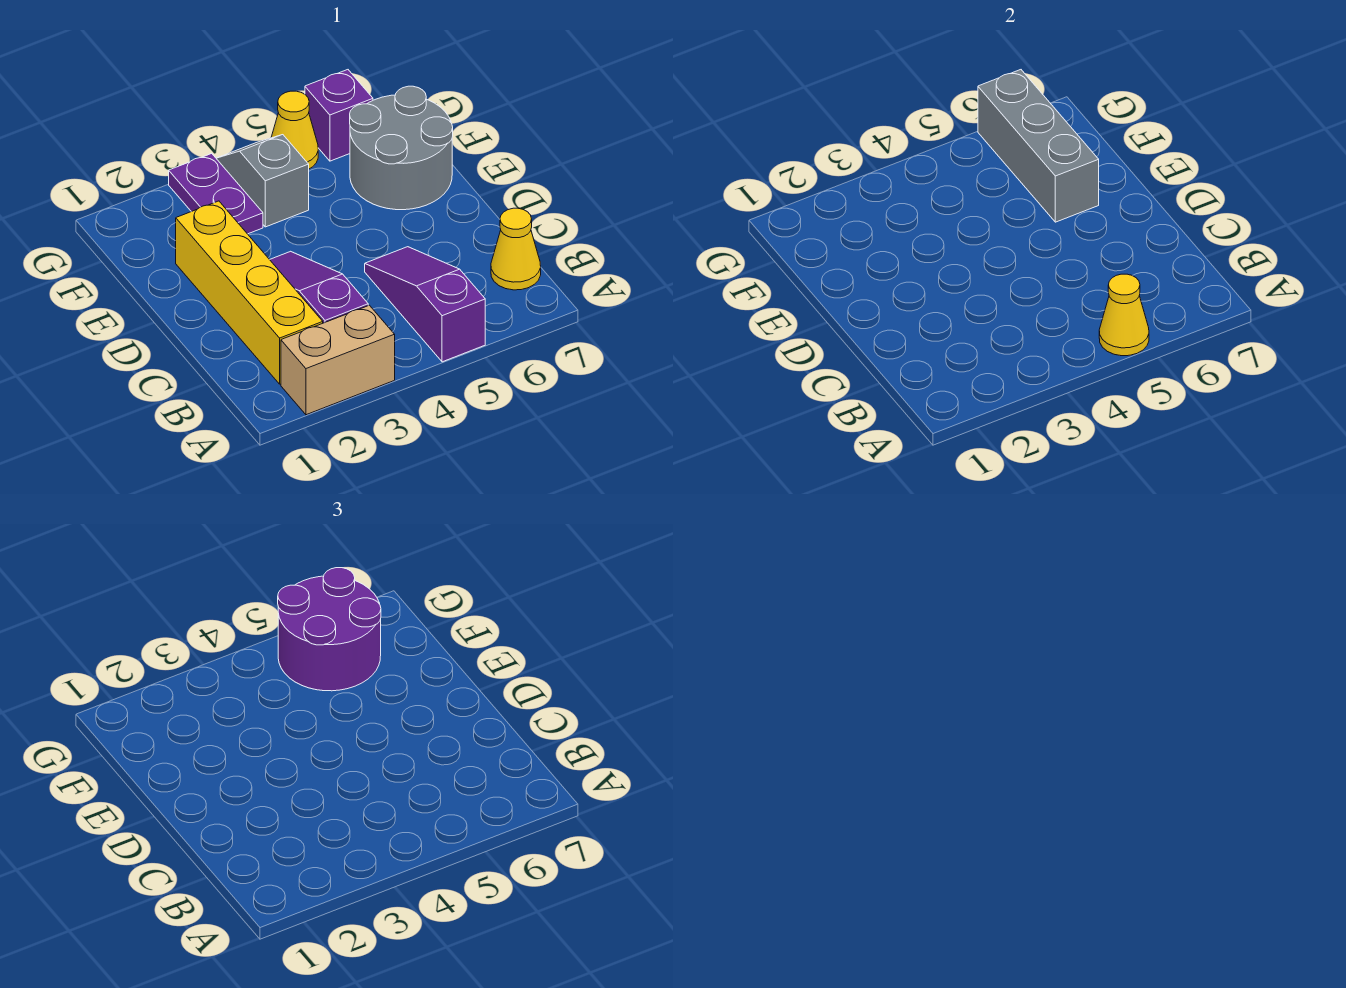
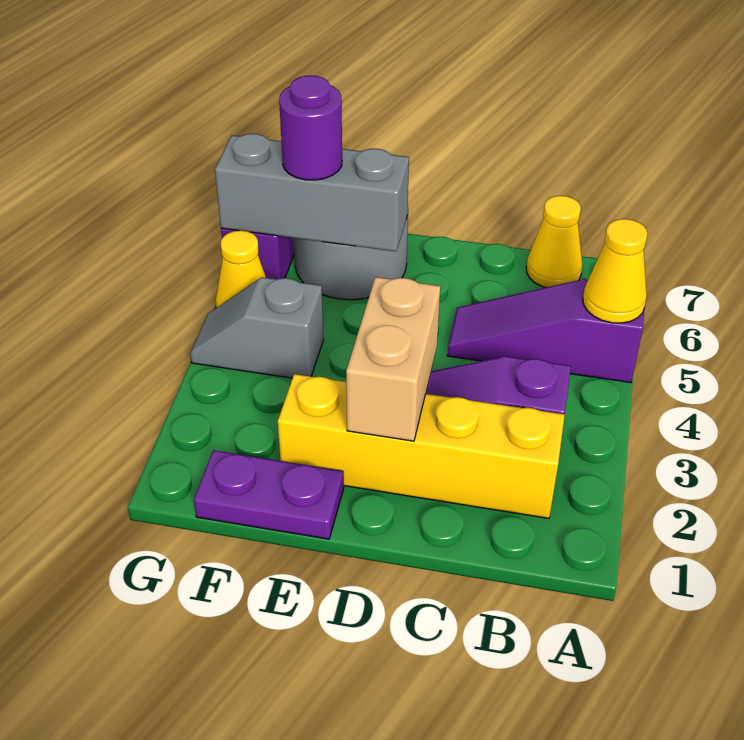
tan brick A2:A3 level 1 -> tan brick D2:D3 level 2
purple plate F3:G3 level 1 -> purple plate E1:F1 level 1
purple round brick F5:G6 level 3 -> purple round brick F6 level 3

